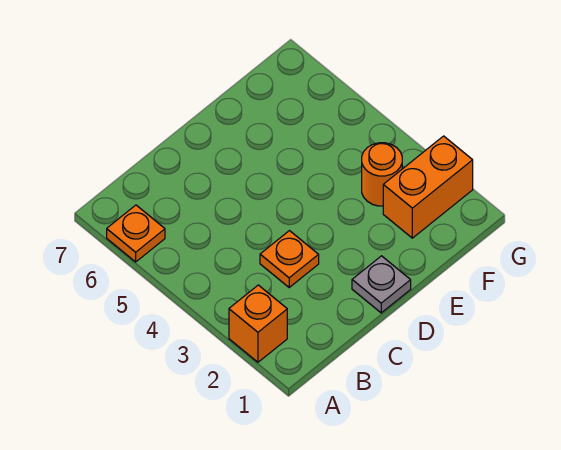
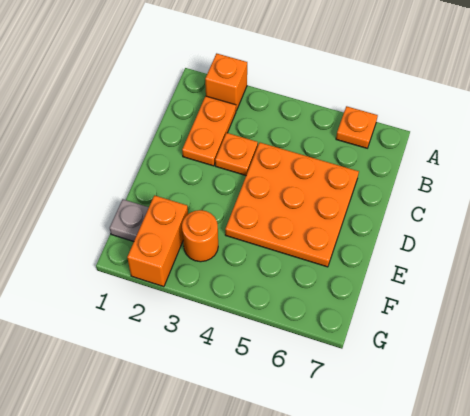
none -> orange plate B2:C2 level 1
none -> orange plate C4:E6 level 1
grey plate D1 level 1 -> grey plate F1 level 1

